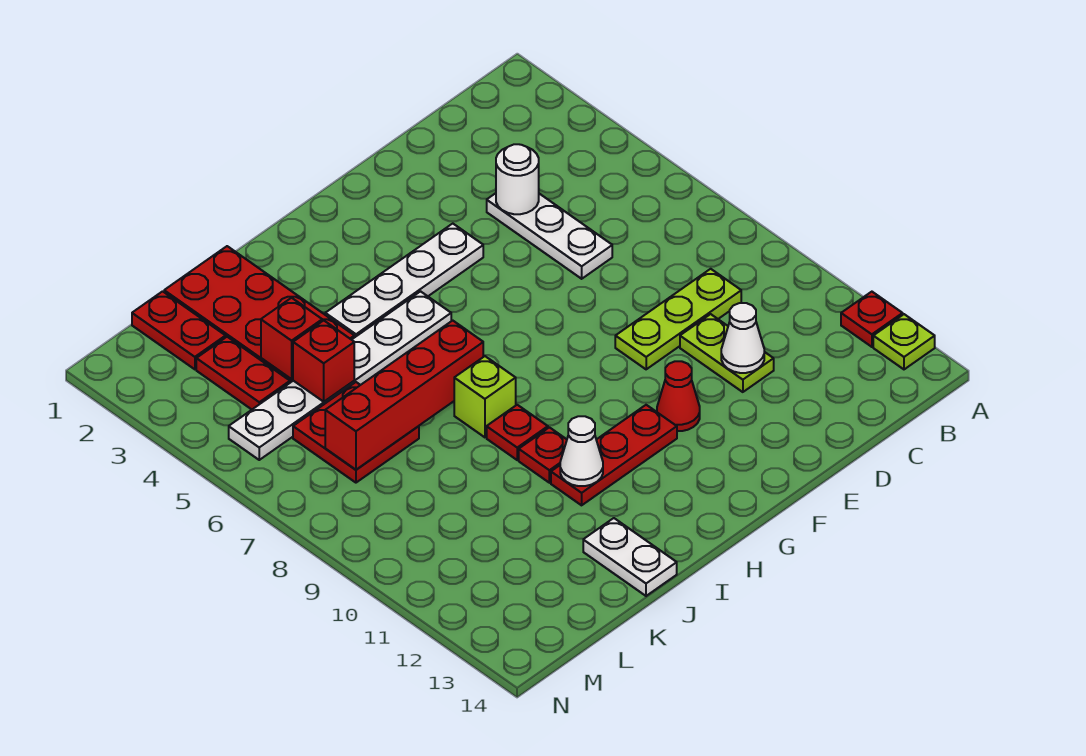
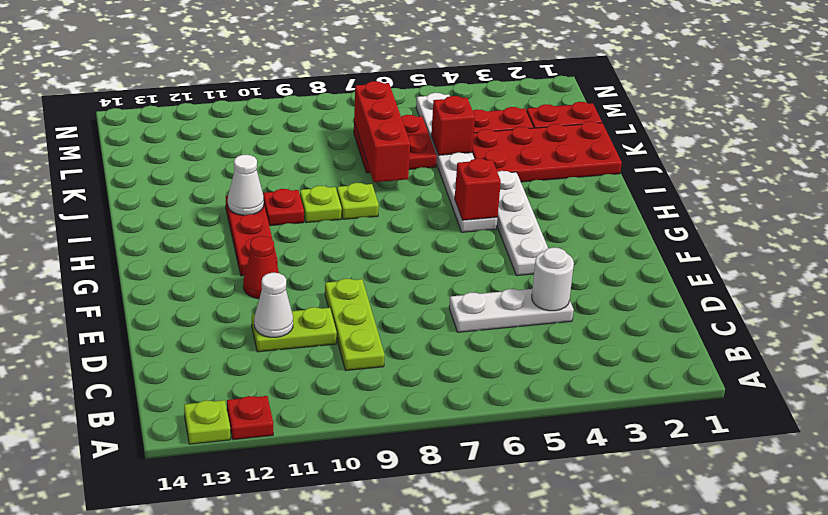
red brick I7:L7 level 2 -> red brick J7:L7 level 2
lime brick I8 level 1 -> lime plate I8 level 1
red plate I9 level 1 -> lime plate I9 level 1
white plate J13:J14 level 1 -> none
red brick K4 level 2 -> red brick H5 level 2

